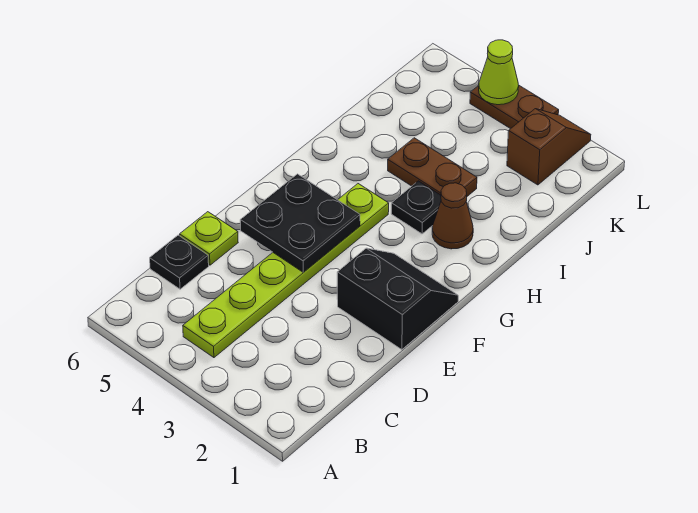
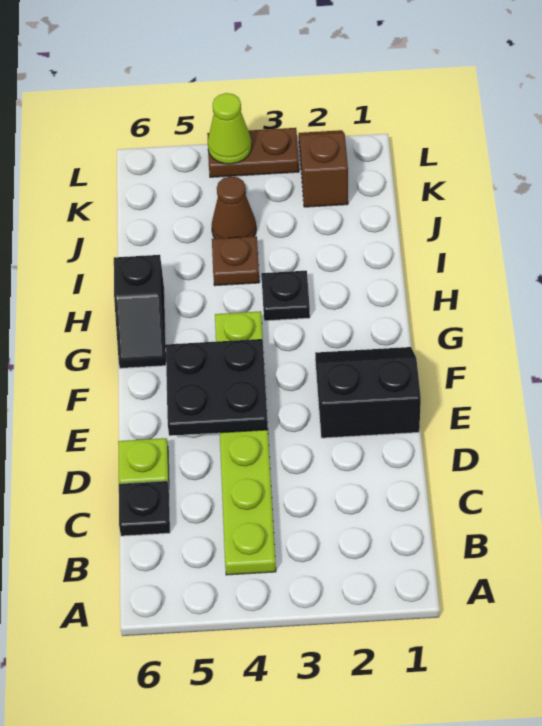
none -> black slope G6:H6 level 1 top H
brown cone H2 level 1 -> brown cone J4 level 1
brown plate I3:I4 level 1 -> brown plate I4 level 1

